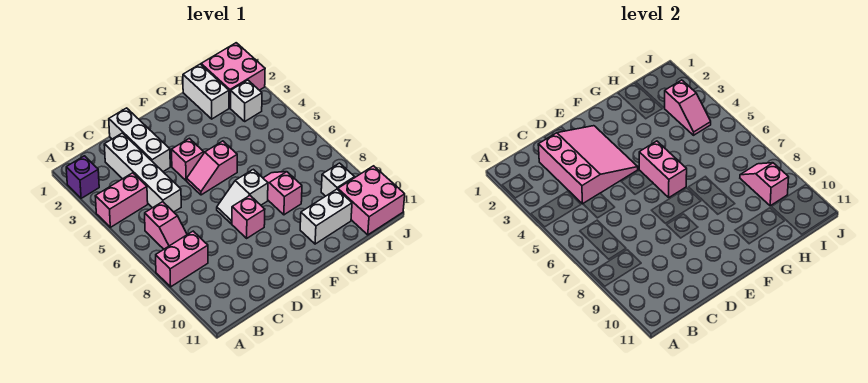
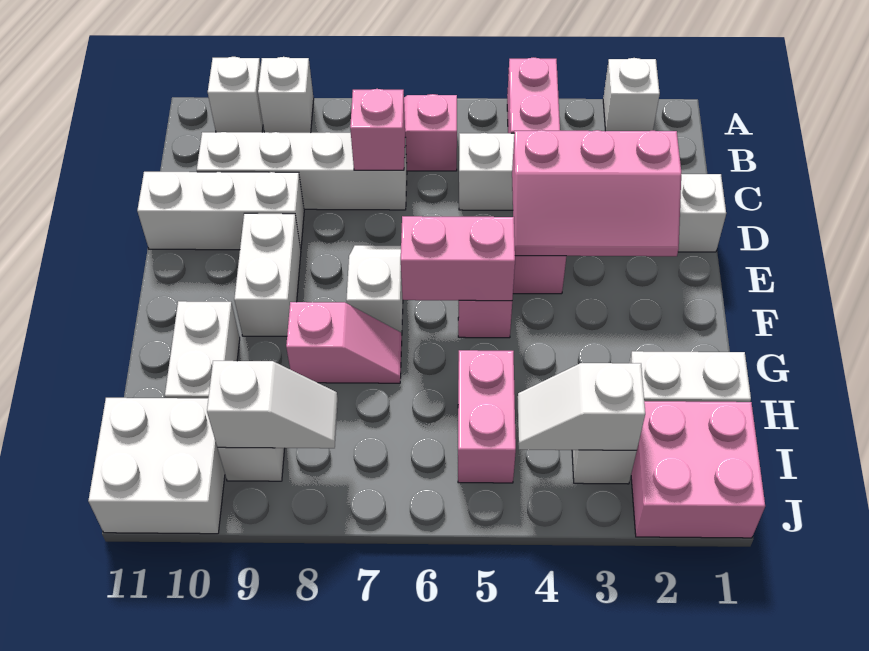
purple brick A2 level 1 -> white brick A2 level 1
pink brick A8:B8 level 1 -> pink brick H5:I5 level 1
none -> white brick A9 level 1
none -> white brick A10 level 1
pink slope C2:E4 level 2 top C -> pink slope D2:E4 level 2 top D
none -> white brick C7:C10 level 1
none -> white brick D9:D11 level 1
pink brick E8 level 1 -> pink brick C7 level 2
none -> white brick E9:F9 level 1
pink slope I3:I4 level 2 top 3 -> white slope I3:I4 level 2 top 3
pink slope I8:I9 level 2 top 9 -> white slope I8:I9 level 2 top 9
pink brick I10:J11 level 1 -> white brick I10:J11 level 1

